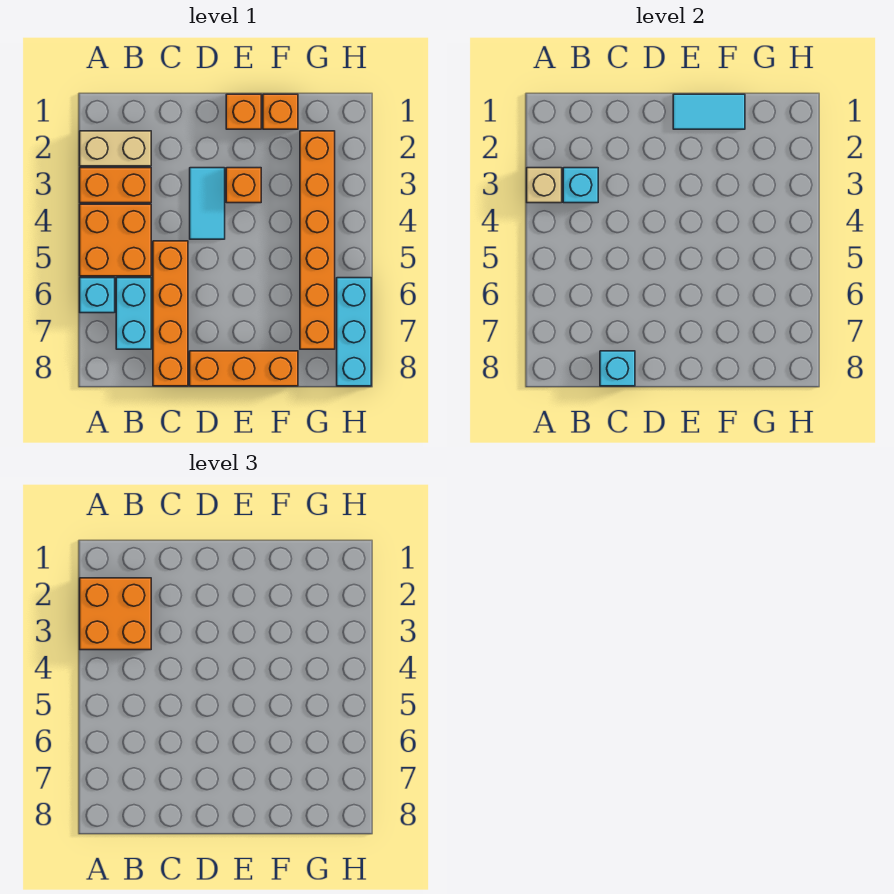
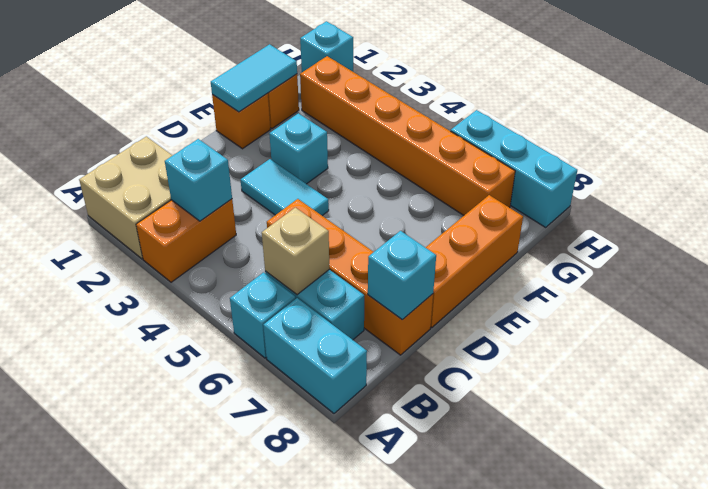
tan brick A2:B2 level 1 -> tan brick A1:B2 level 1
orange brick A2:B3 level 3 -> none
tan brick A3 level 2 -> tan brick B6 level 2
orange brick A4:B5 level 1 -> none
none -> cyan brick A7:A8 level 1
orange brick E3 level 1 -> cyan brick E3 level 1
none -> cyan brick H1 level 1

